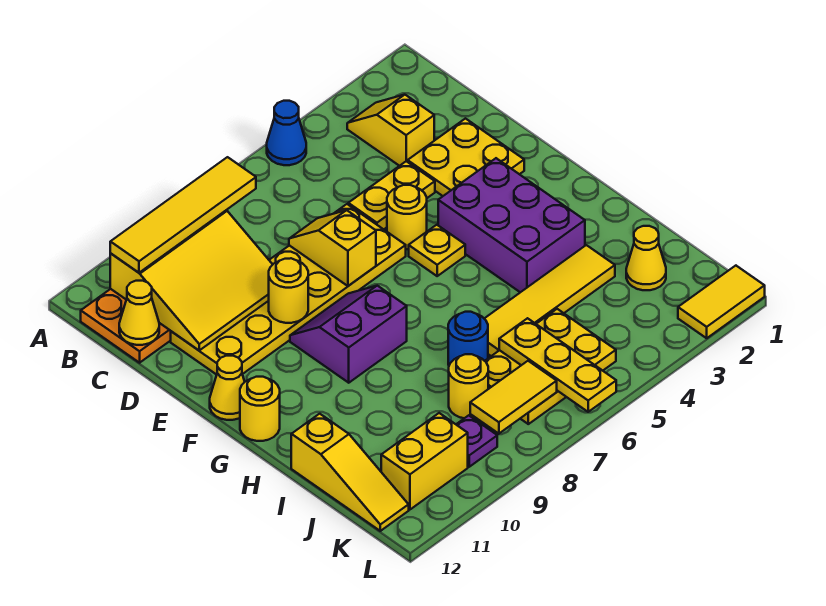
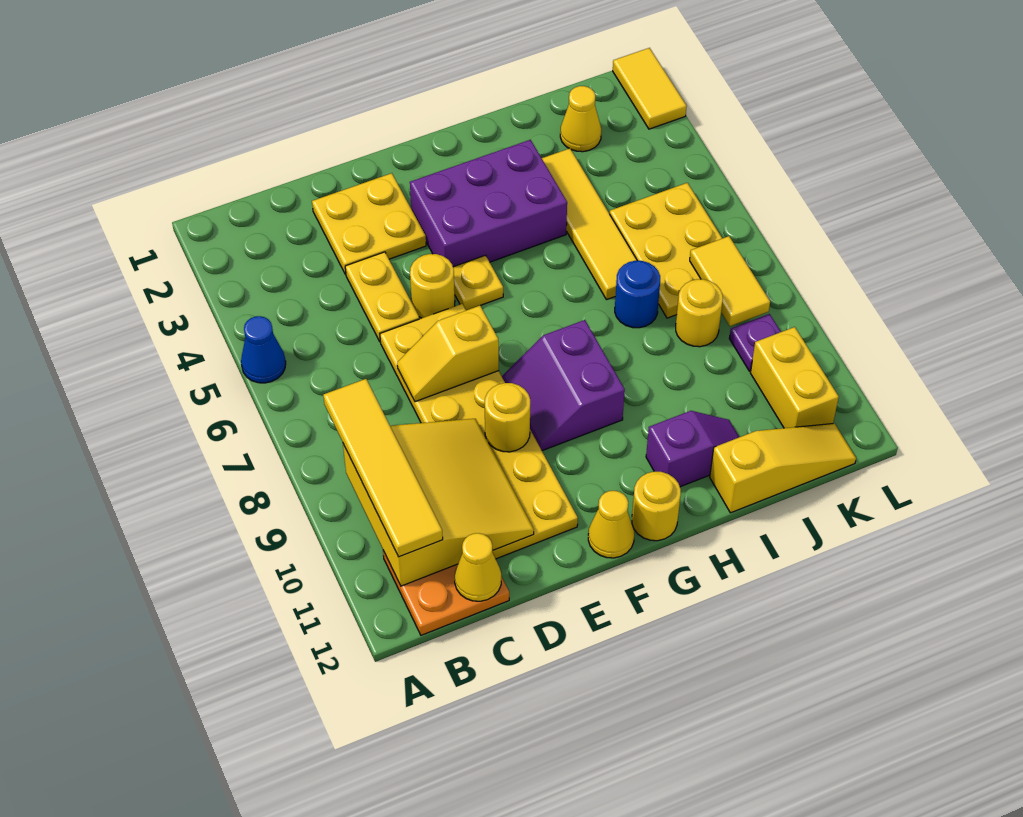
yellow slope B3:C3 level 1 top C -> none
none -> purple slope H11:I11 level 1 top H
yellow plate J6:L6 level 2 -> none

